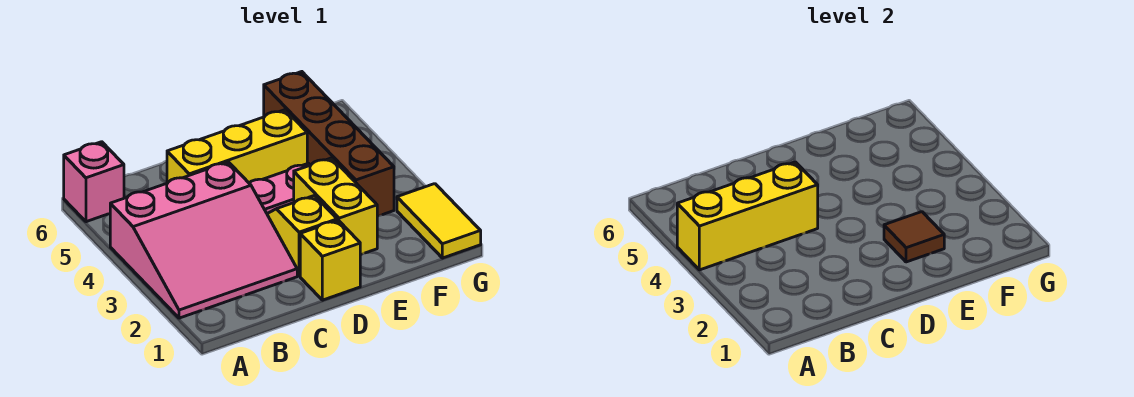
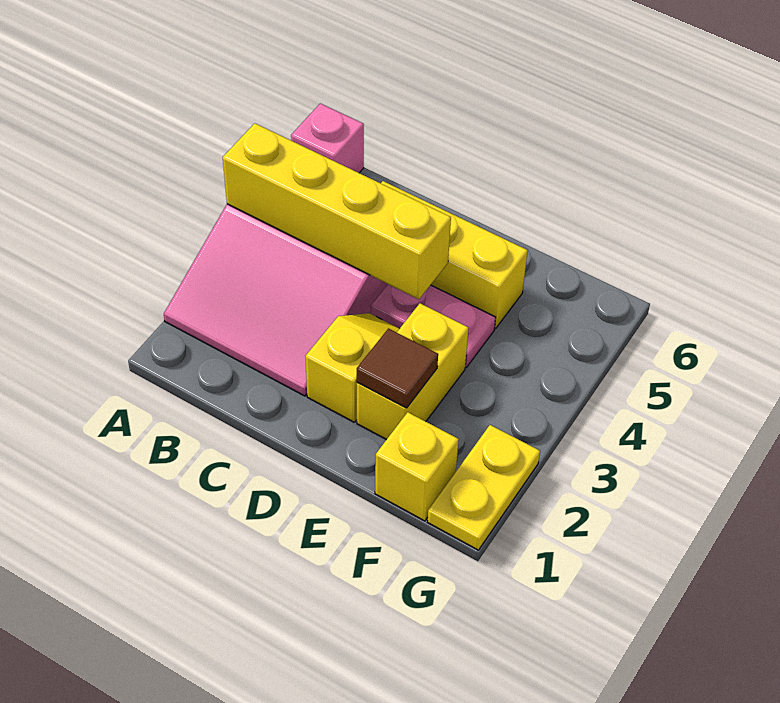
yellow brick A4:C4 level 2 -> yellow brick A4:D4 level 2
yellow brick D1 level 1 -> yellow brick F1 level 1
brown brick F3:F6 level 1 -> none
yellow tile G1:G2 level 1 -> yellow plate G1:G2 level 1

